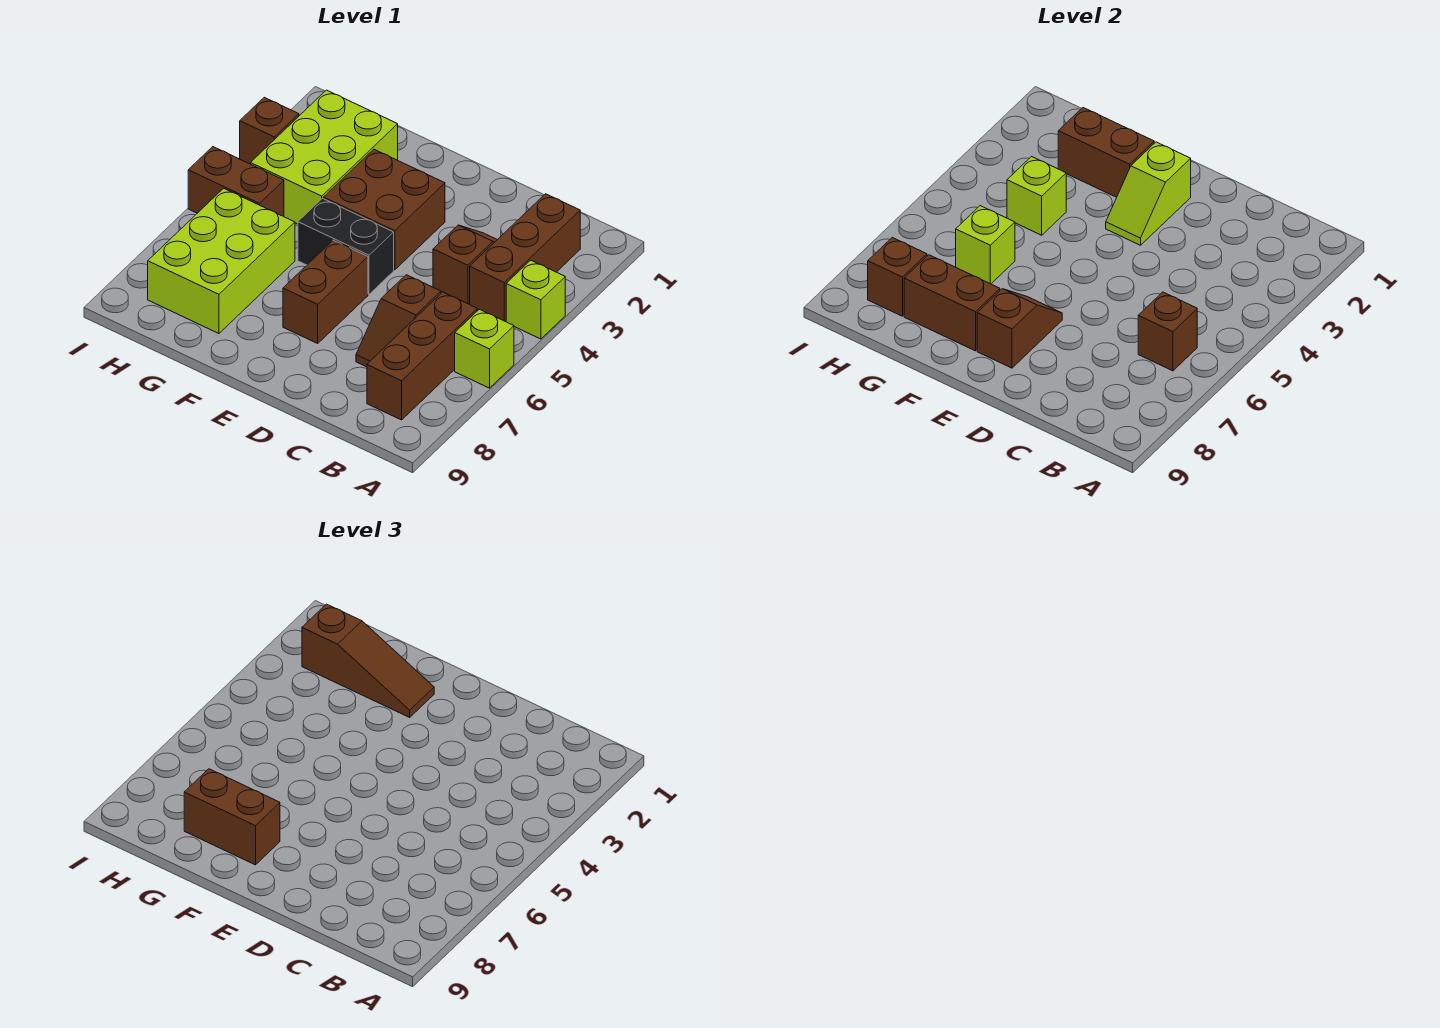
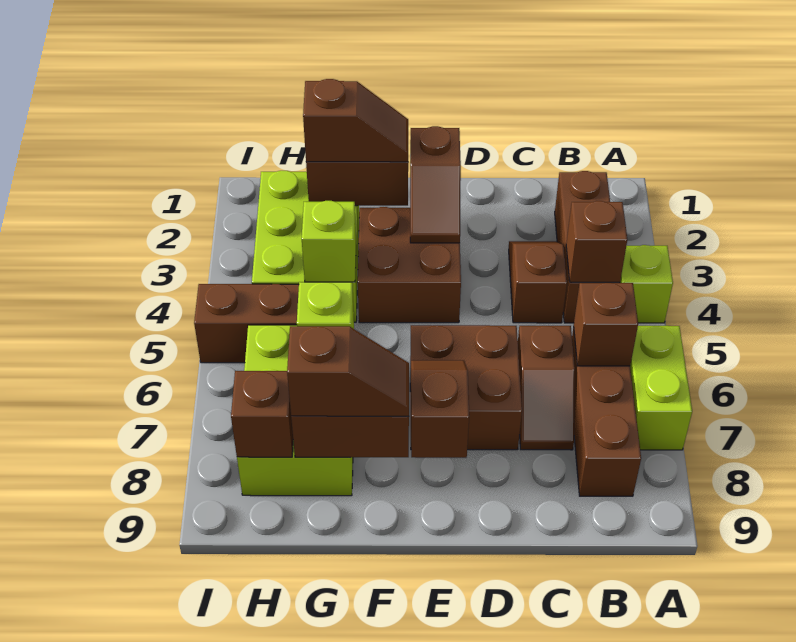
lime brick A6 level 1 -> lime brick A6:A7 level 1
lime slope E2:E3 level 2 top 2 -> brown slope E2:E3 level 2 top 2
black brick E5:F5 level 1 -> none
brown brick E6:E7 level 1 -> brown brick D6:E7 level 1
brown slope F2:H2 level 3 top H -> brown slope F2:G2 level 3 top G
brown brick F8:G8 level 3 -> brown slope F8:G8 level 3 top G
brown brick I3 level 1 -> brown brick B4 level 2

